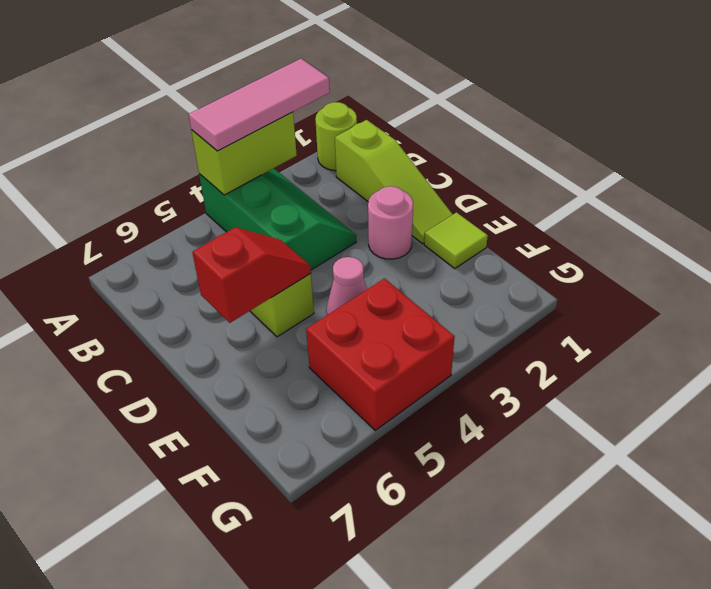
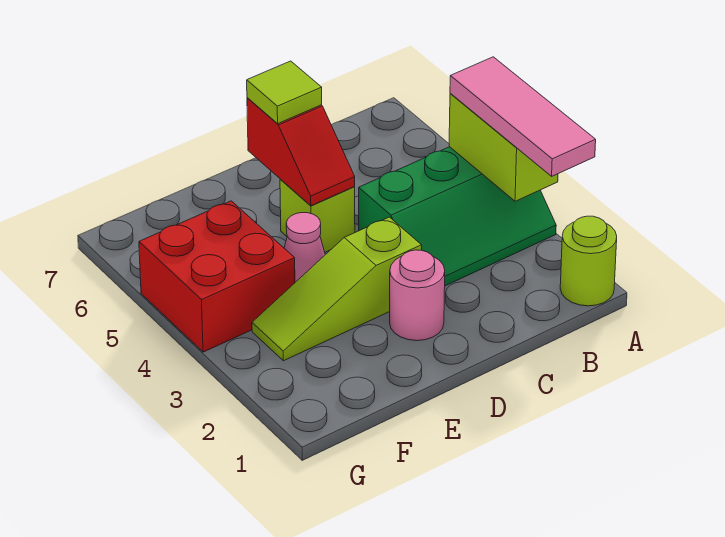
lime slope B1:D1 level 1 top B -> lime slope D3:F3 level 1 top D
lime tile E1 level 1 -> lime tile D6 level 3

